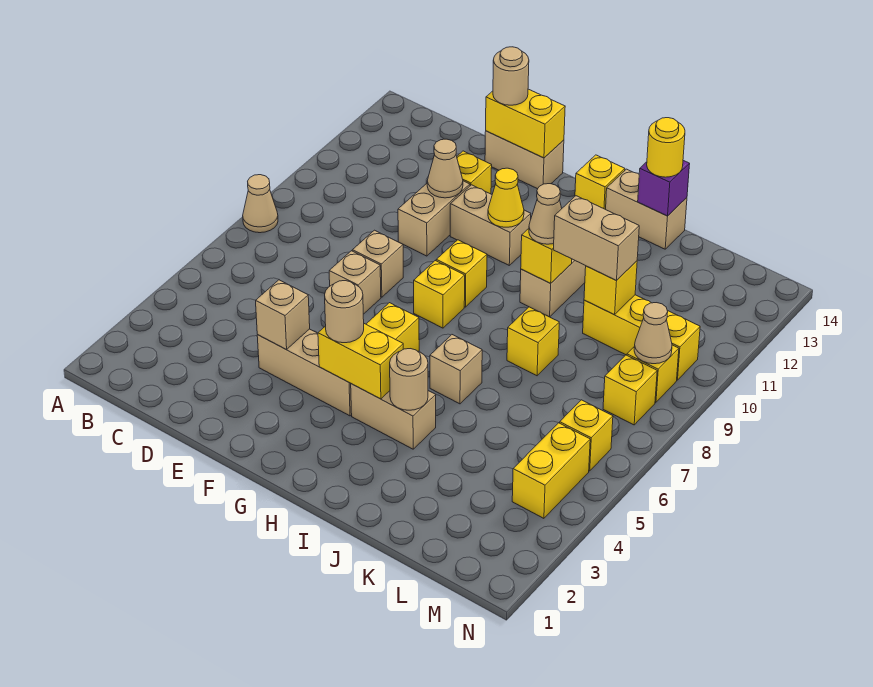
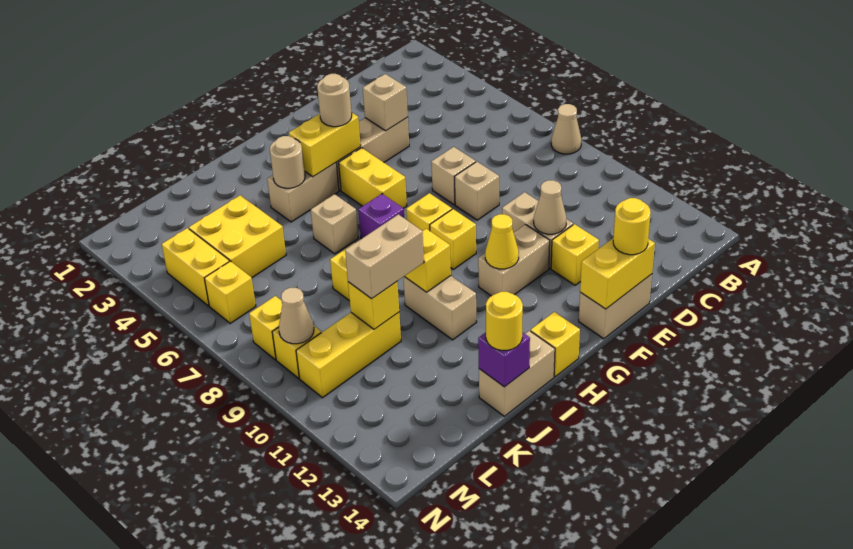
tan round brick E14 level 3 -> yellow round brick E14 level 3
none -> purple brick H7 level 1
tan cone I10 level 3 -> none
none -> yellow brick K4:L5 level 1

